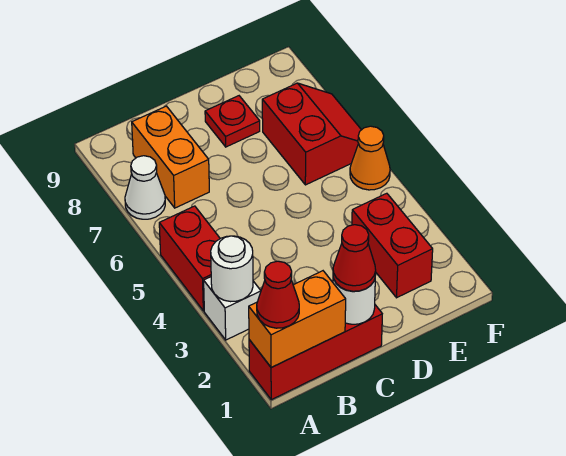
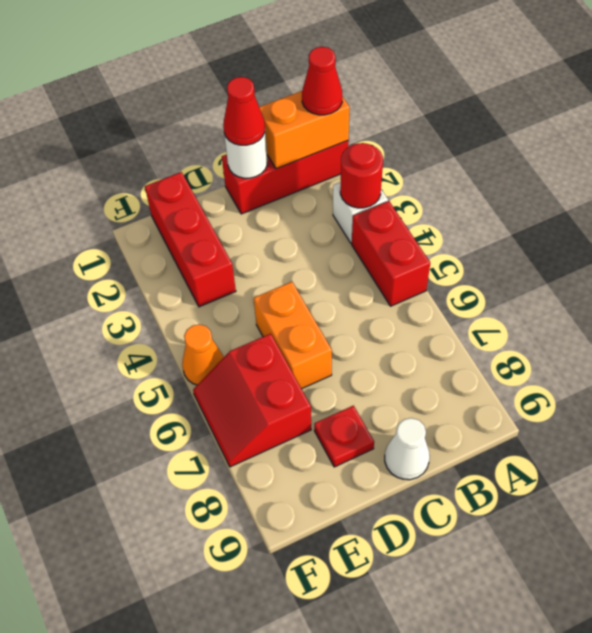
white round brick A3 level 2 -> red round brick A3 level 2
white cone A7 level 1 -> white cone C9 level 1
orange brick B7:B8 level 1 -> orange brick D5:D6 level 1
red brick E2:E3 level 1 -> red brick E1:E3 level 1

